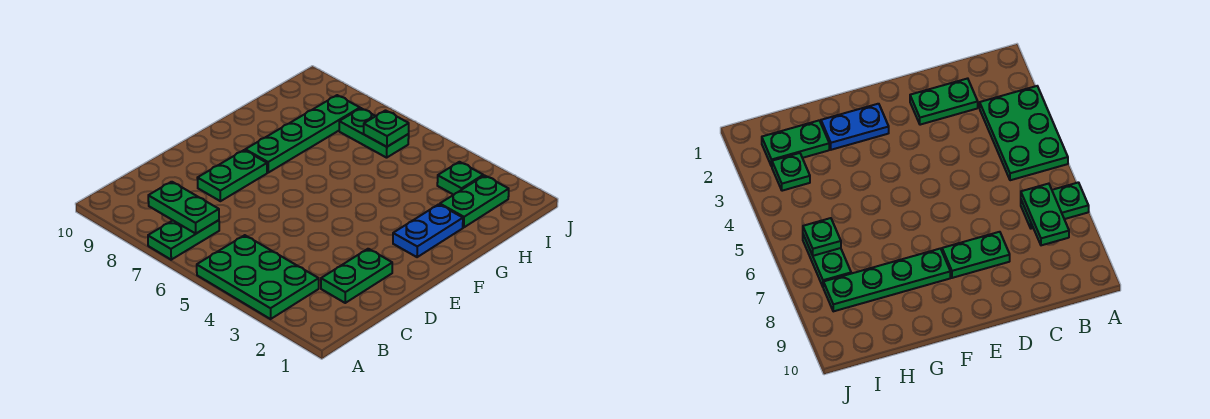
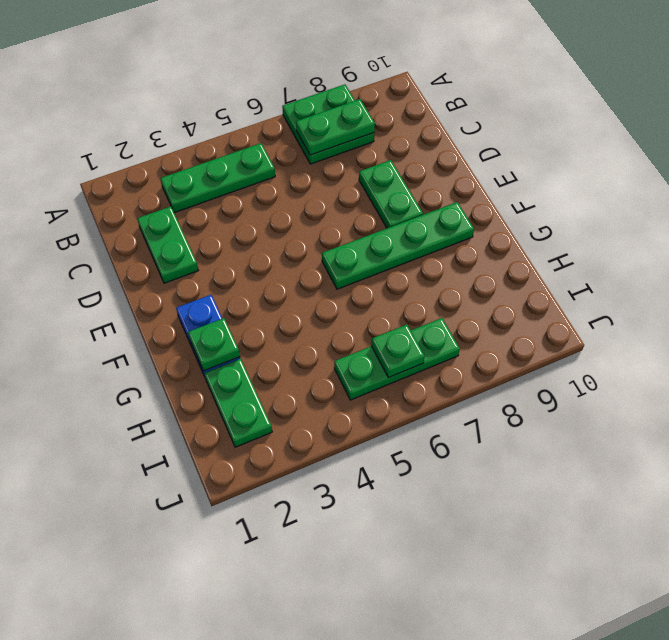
green plate A3:B5 level 1 -> green plate B3:B5 level 1
green plate A7:B7 level 1 -> green plate A7:B8 level 1
green plate F8:I8 level 1 -> green plate F6:F9 level 1
green plate I3 level 1 -> green plate G2 level 2
green plate I6:I7 level 1 -> green plate I5:I7 level 1

